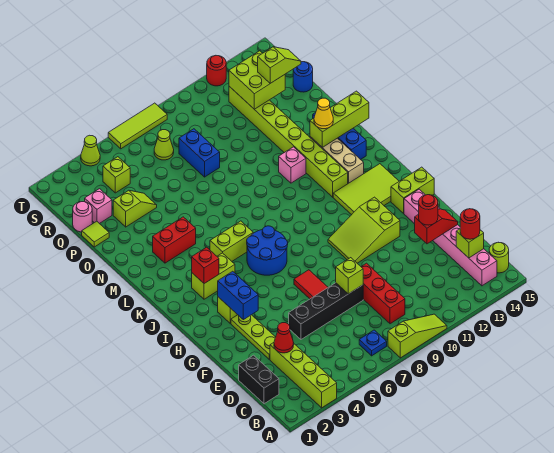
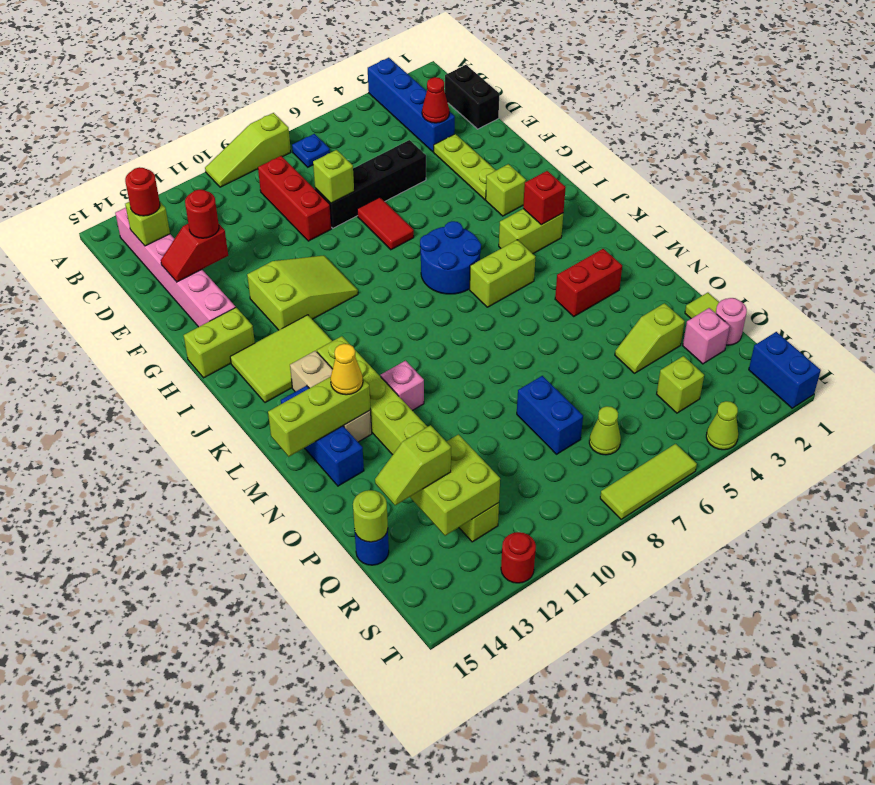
lime brick A3:D3 level 1 -> blue brick A3:D3 level 1
lime round brick B15 level 1 -> lime round brick Q15 level 2
blue brick G3:H3 level 2 -> blue brick S1:T1 level 1

